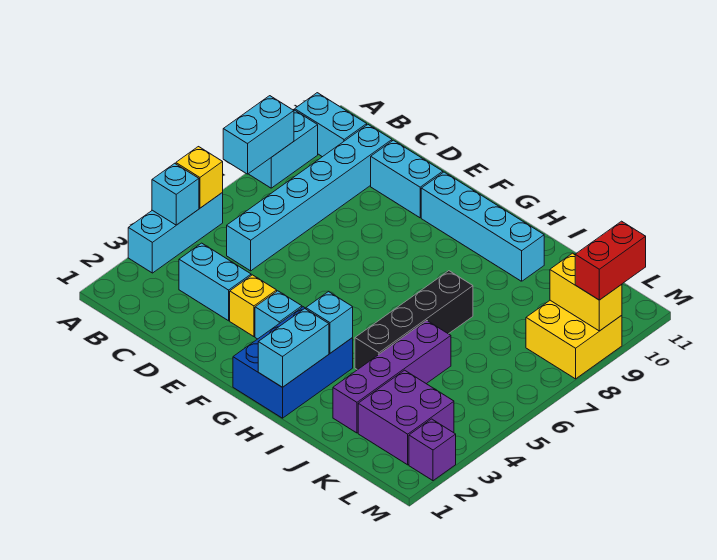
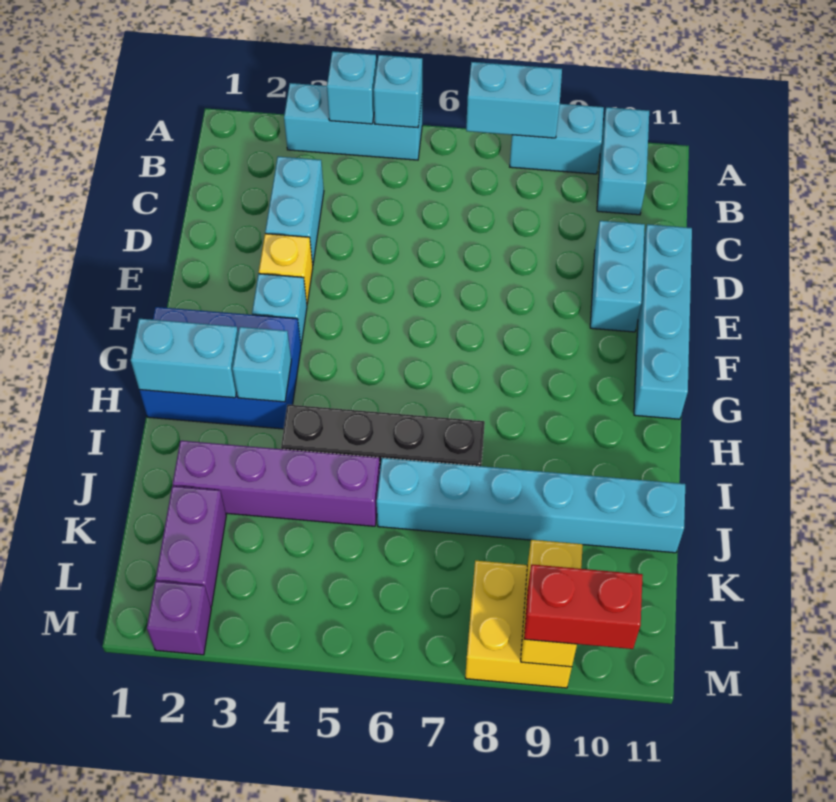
yellow brick A5 level 2 -> cyan brick A5 level 2
cyan brick C5:C10 level 1 -> cyan brick J6:J11 level 1
cyan brick F10:I10 level 1 -> cyan brick D11:G11 level 1
purple brick K2:L3 level 1 -> purple brick K2:L2 level 1

